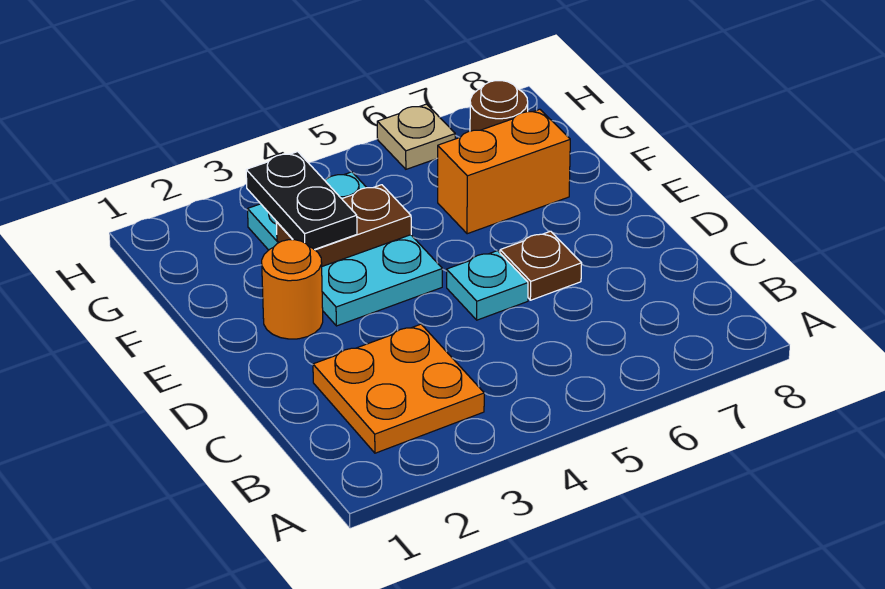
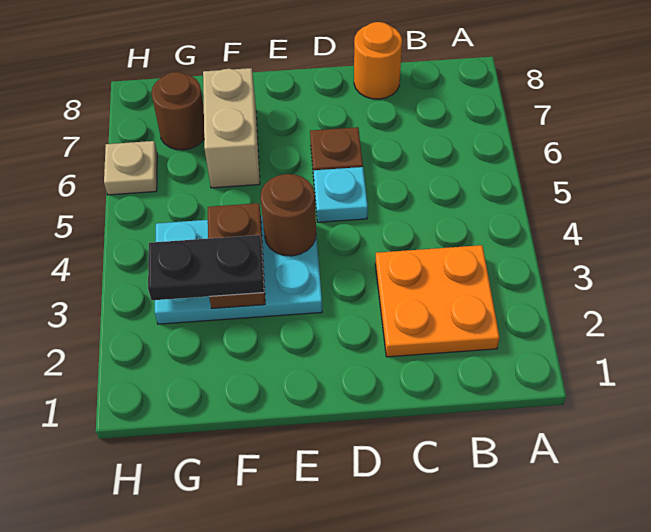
orange round brick E2 level 1 -> orange round brick C8 level 1
none -> brown round brick E4 level 2
orange brick F6:F7 level 1 -> tan brick F6:F7 level 1

